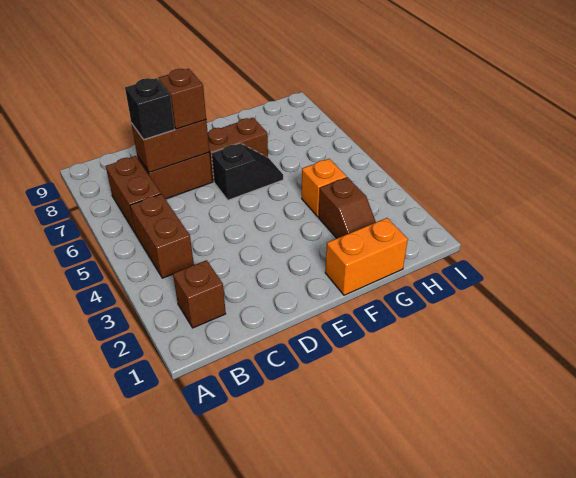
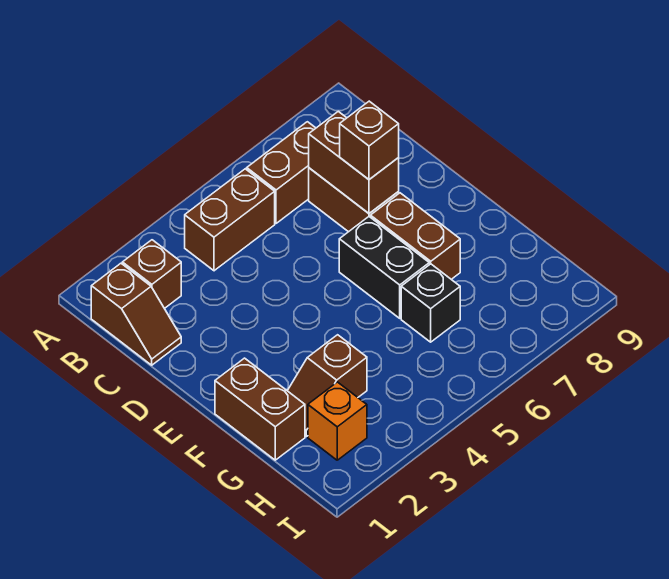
none -> brown slope B1:C1 level 1 top B
black brick C7 level 3 -> black brick G6 level 1
black slope E6:F6 level 1 top E -> black brick E6:F6 level 1
orange brick F1:G1 level 1 -> brown brick F1:G1 level 1
orange brick G4 level 1 -> orange brick H2 level 1

